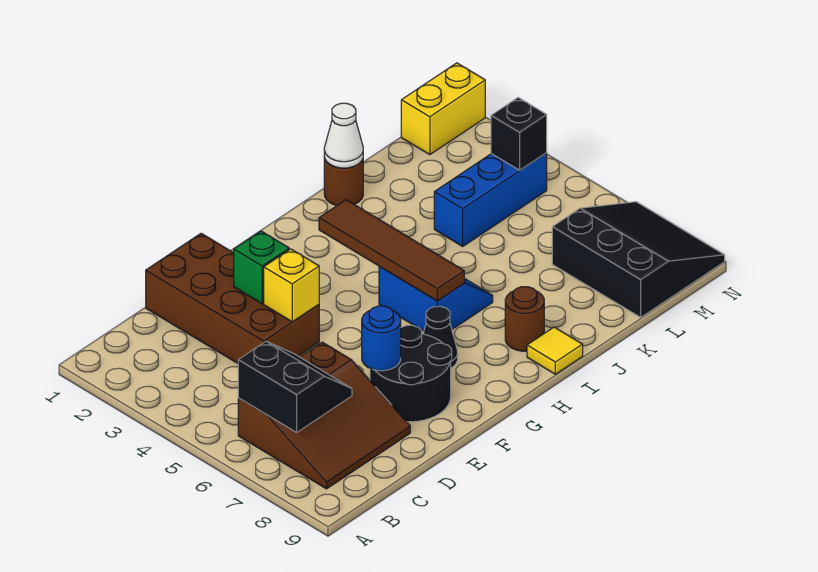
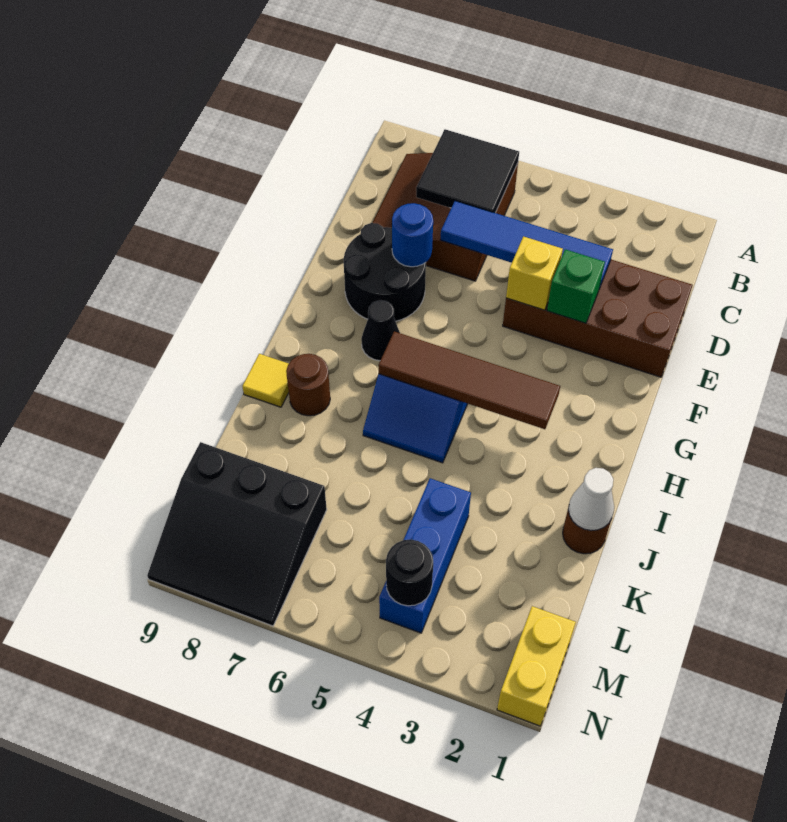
black slope B6:C7 level 2 top B -> black tile B6:C7 level 2
none -> blue tile D3:D6 level 2
black brick M4 level 2 -> black round brick M4 level 2

